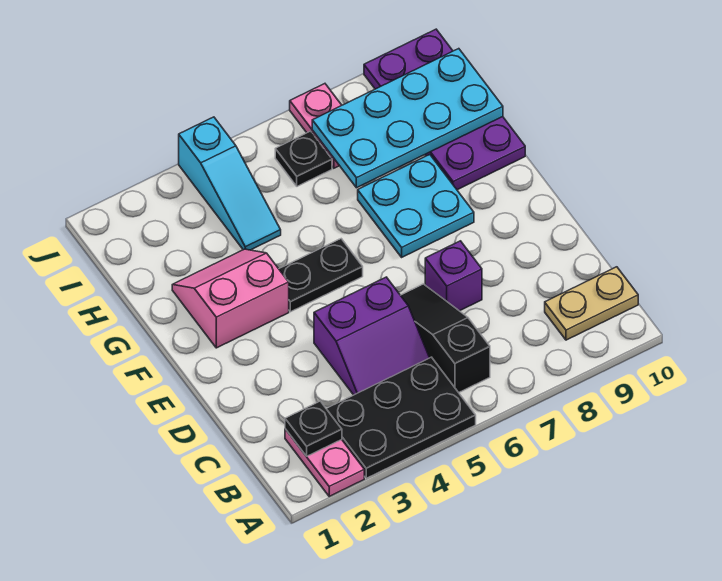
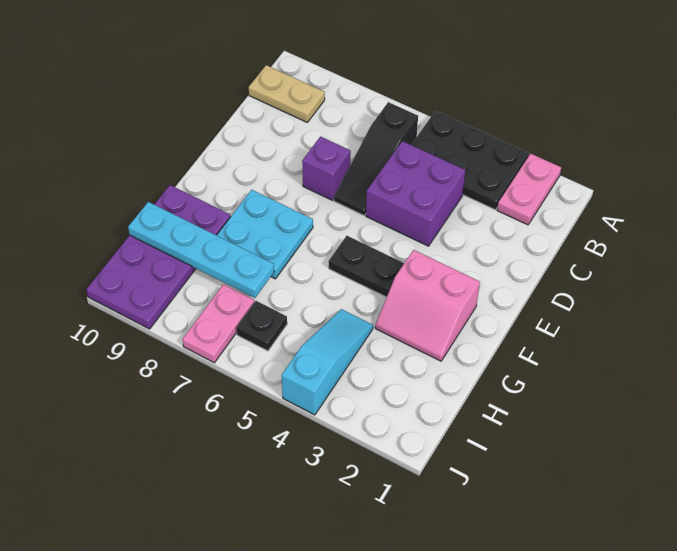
black plate B2 level 2 -> none
purple slope C4:D5 level 1 top D -> purple brick C4:D5 level 1
cyan plate H7:I10 level 2 -> cyan plate H7:H10 level 2

